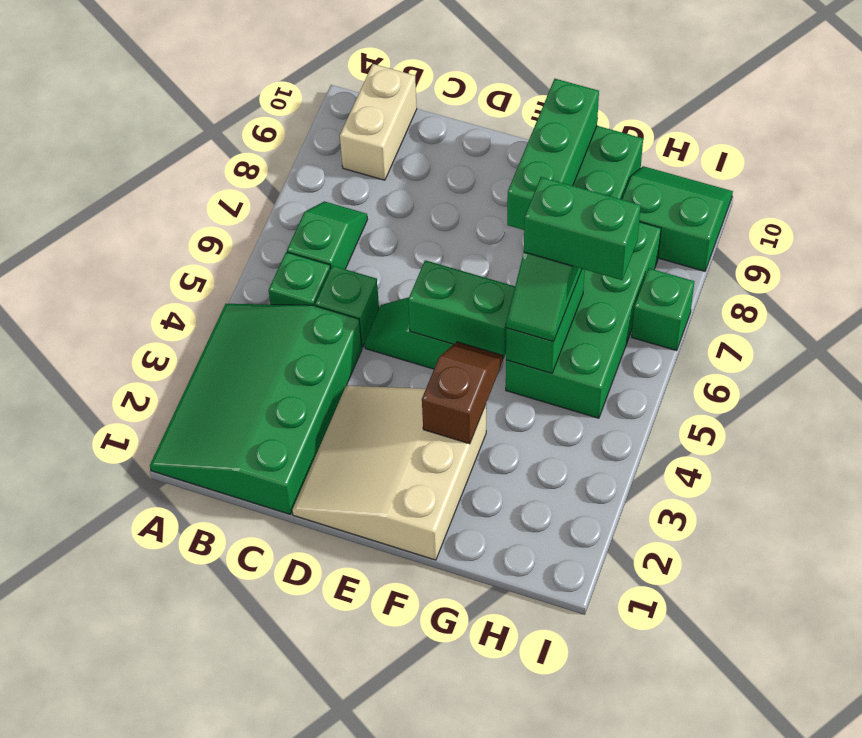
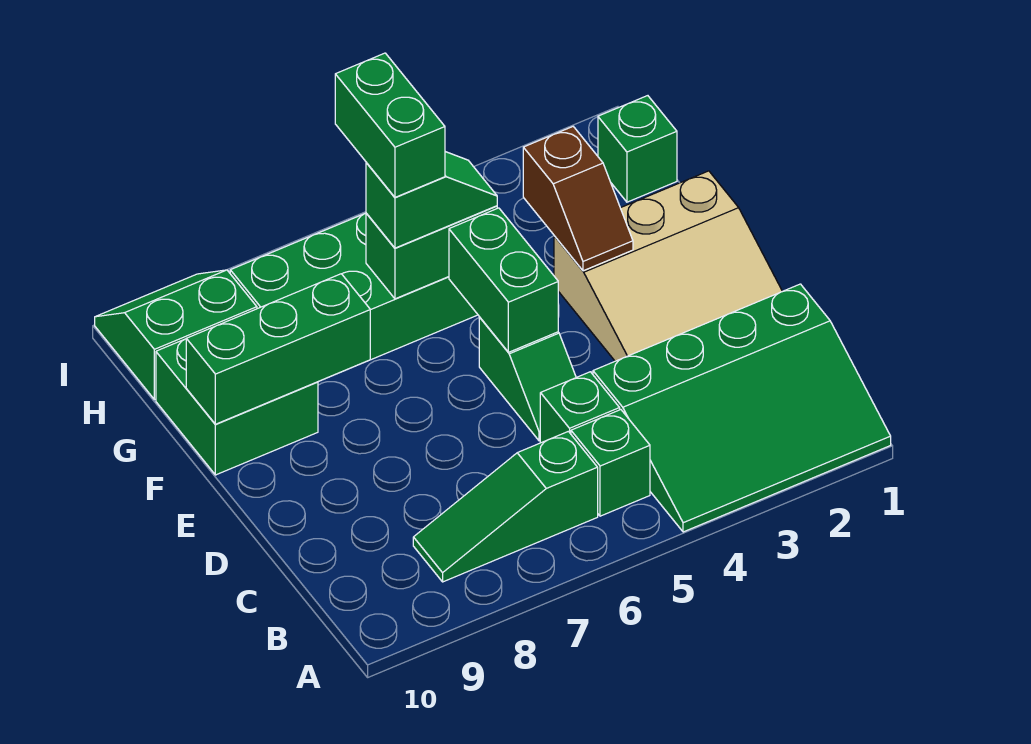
green slope B6:B7 level 1 top 6 -> green slope B6:B8 level 1 top 6
tan brick B9:B10 level 1 -> none
brown slope F3:F4 level 2 top 3 -> brown slope F3:G3 level 2 top G
green slope H9:I10 level 1 top 9 -> green slope H9:I10 level 1 top H
green brick I7 level 1 -> green brick H1 level 1

